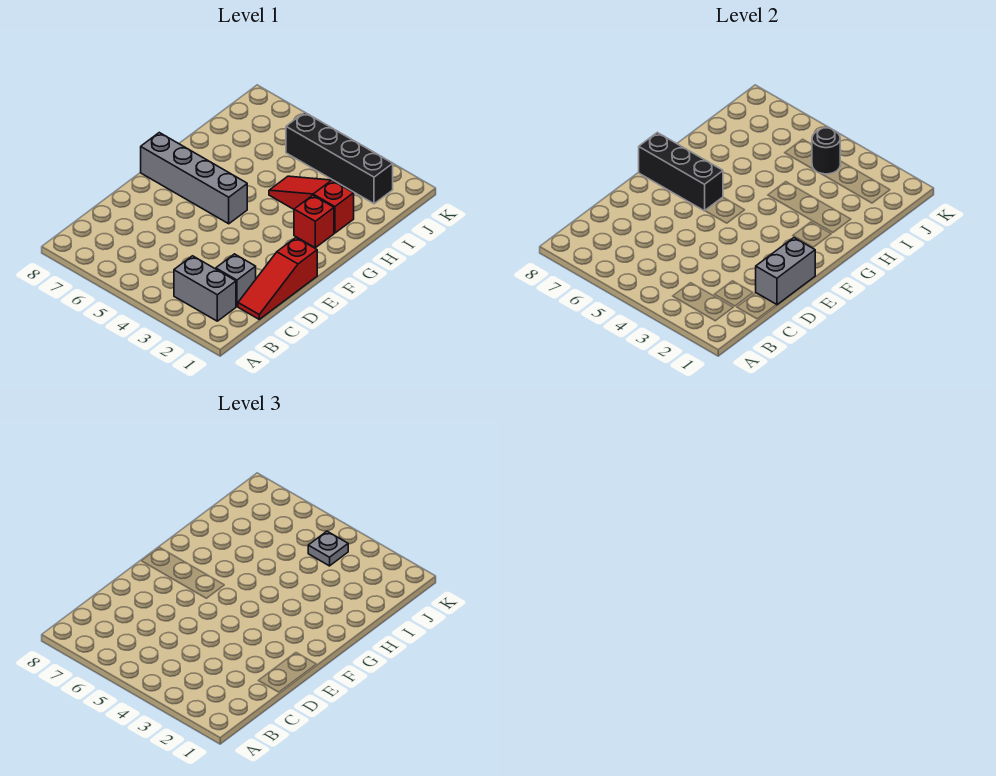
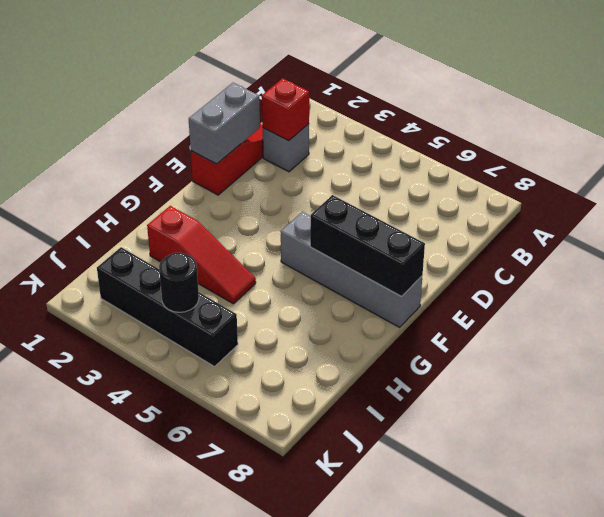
grey brick B2:B3 level 1 -> none
red brick G2 level 1 -> red brick C2 level 2
grey plate J4 level 3 -> none

